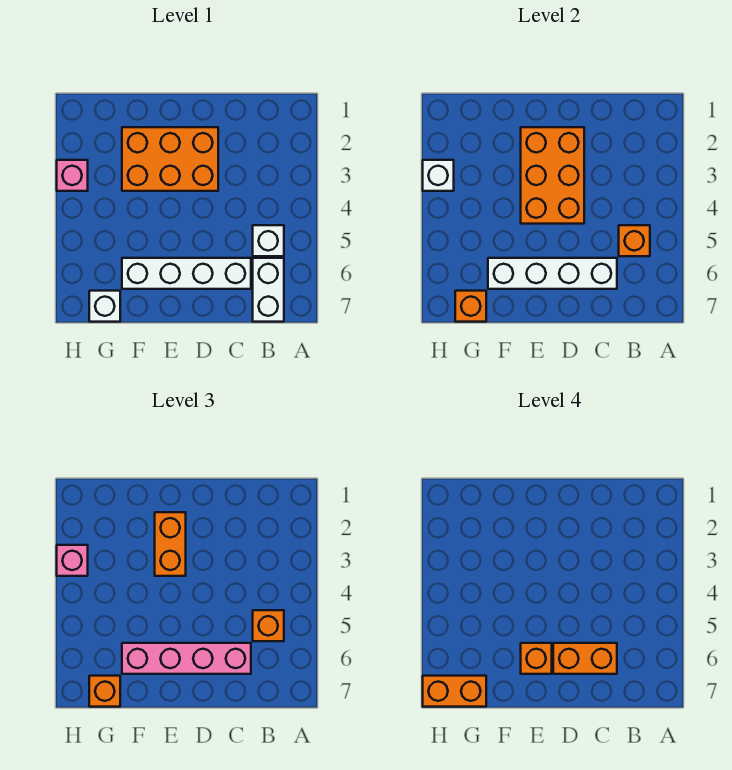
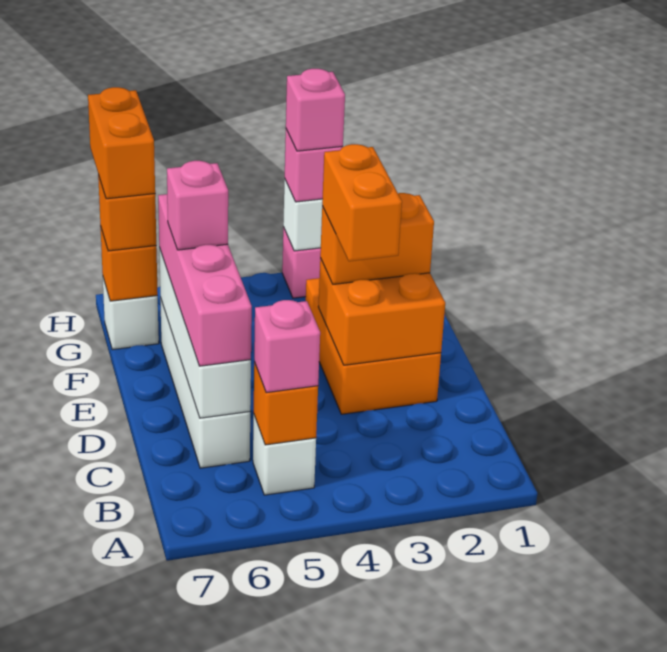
orange brick B5 level 3 -> pink brick B5 level 3
white brick B6:B7 level 1 -> none
orange brick C6:D6 level 4 -> orange brick D3:E3 level 4
orange brick D2:E4 level 2 -> orange brick D2:E3 level 2
orange brick E6 level 4 -> pink brick E6 level 4
none -> pink brick H3 level 4

